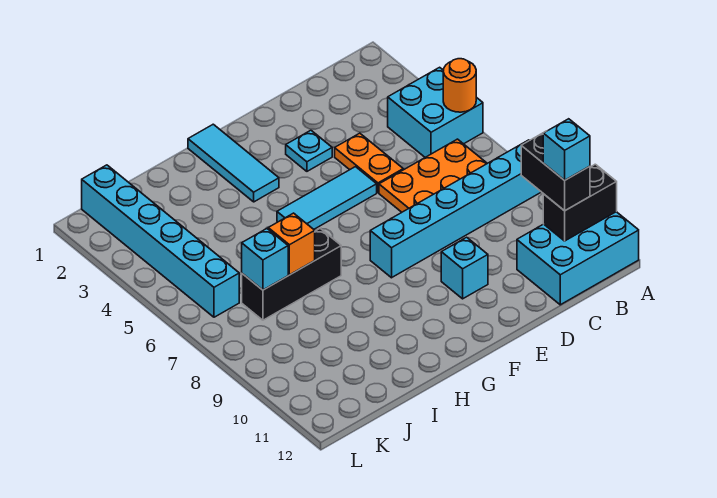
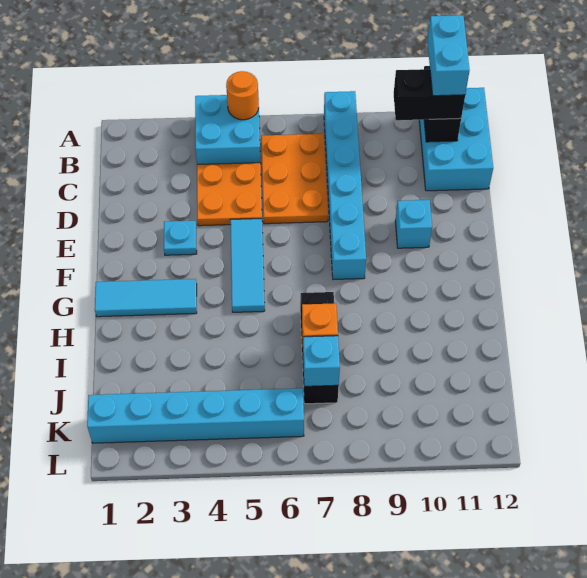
cyan brick B11 level 4 -> cyan brick A11:B11 level 4
orange plate D4:D5 level 1 -> orange plate C4:D5 level 1

